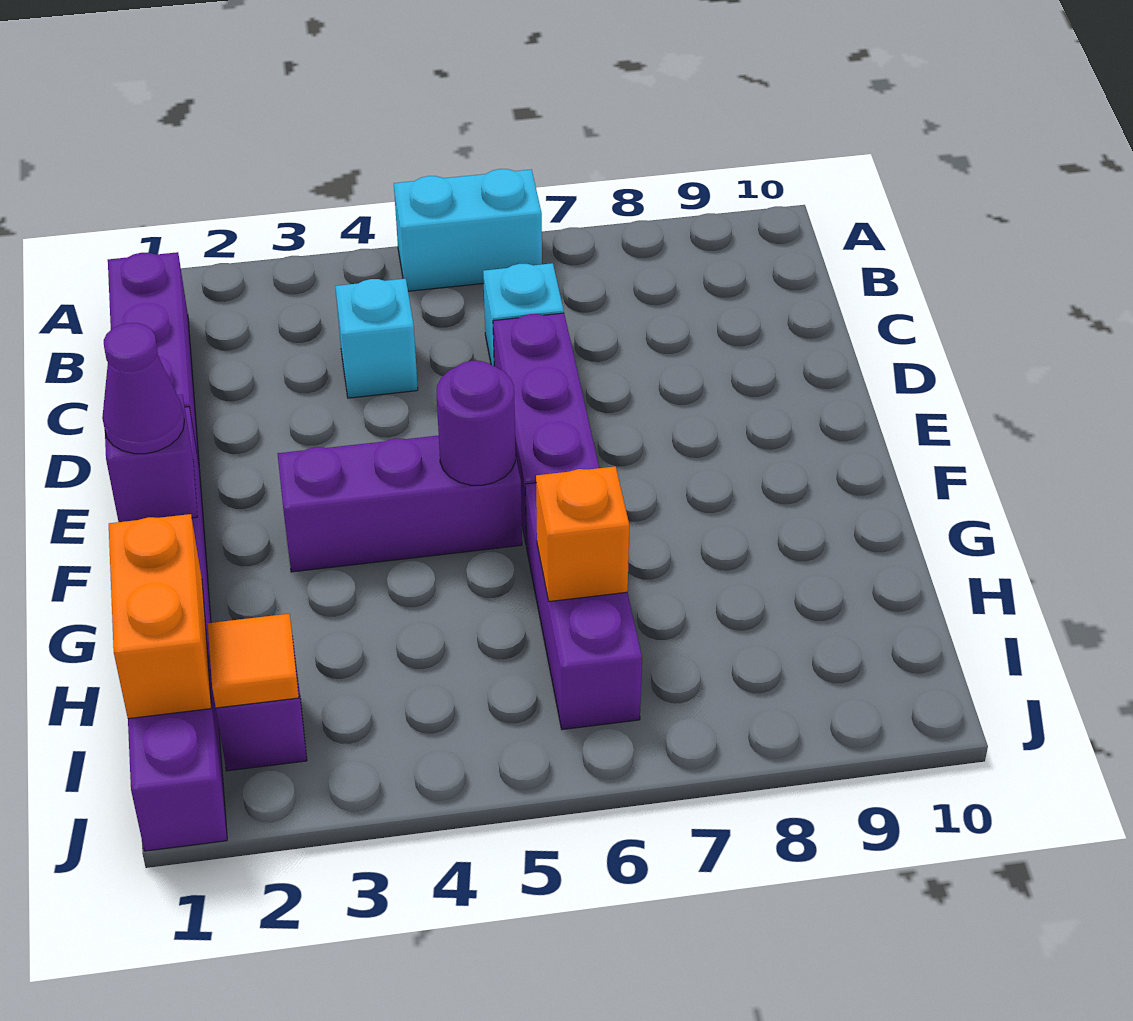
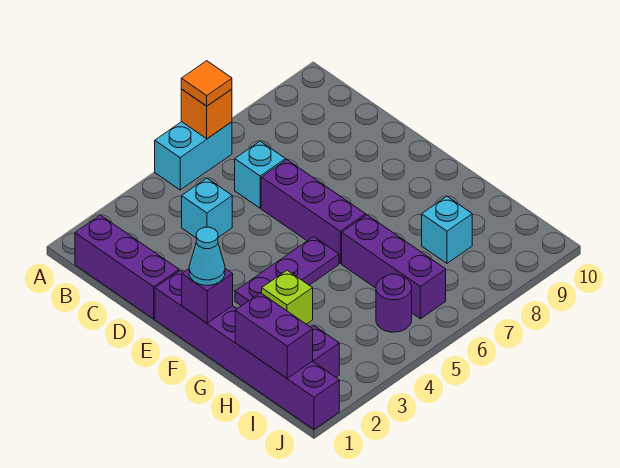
purple cone F1 level 3 -> cyan cone F1 level 3
purple brick F3:F5 level 1 -> purple plate F3:F5 level 1
purple round brick F5 level 2 -> purple round brick I5 level 1
none -> lime brick G3 level 1
orange brick H1:I1 level 2 -> purple brick H1:I1 level 2
orange brick H6 level 2 -> orange brick A6 level 2
none -> cyan brick H8 level 1
orange tile I2 level 2 -> orange tile A6 level 3

